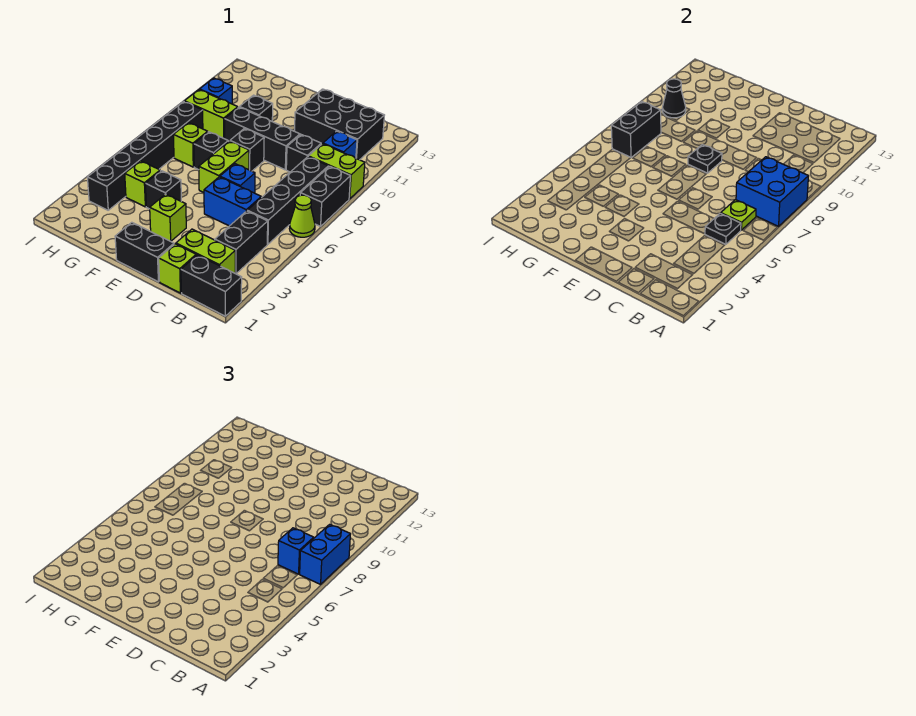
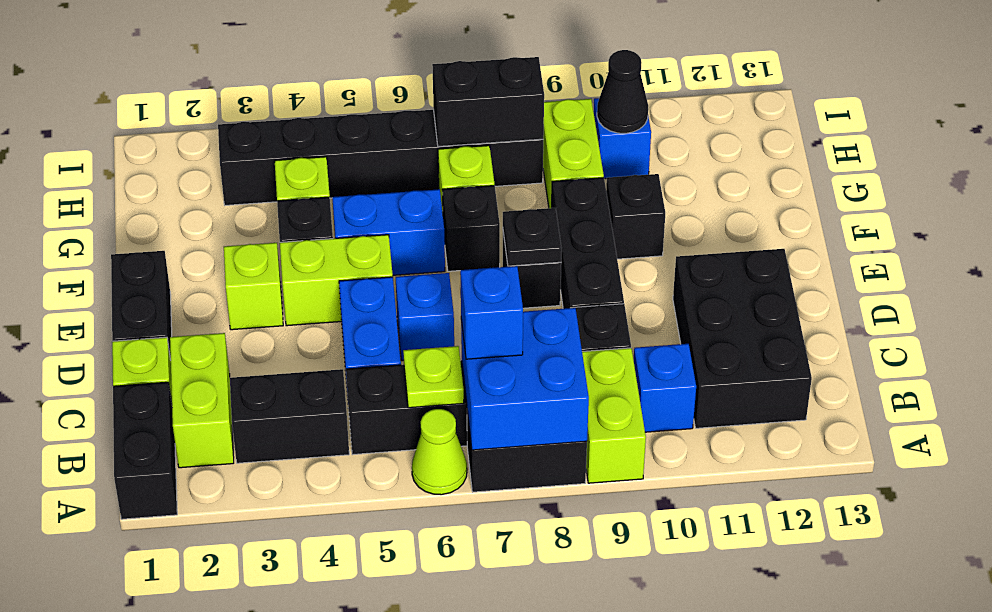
blue brick A7:A8 level 3 -> blue brick F5:F6 level 1
black plate B5 level 2 -> none
lime brick E6:E7 level 1 -> lime brick E4:E5 level 1

